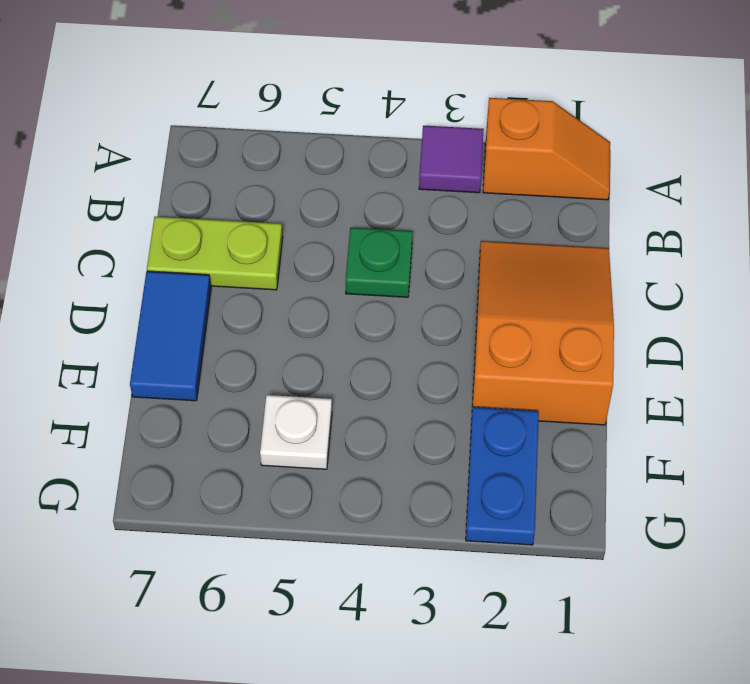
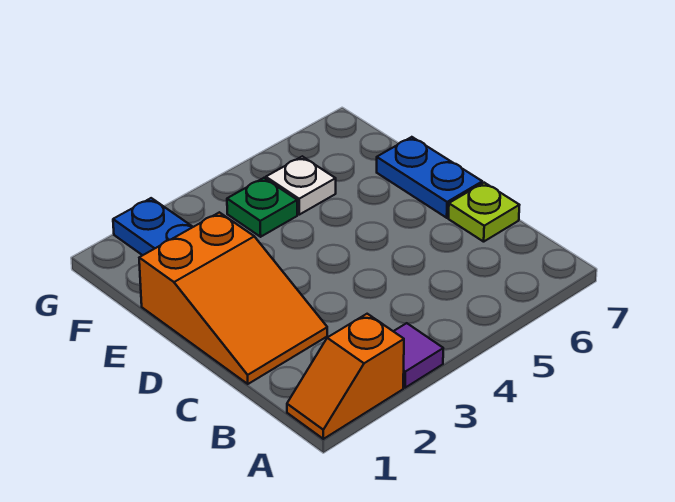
green plate C4 level 1 -> green plate F4 level 1
lime plate C6:C7 level 1 -> lime plate C7 level 1
blue tile D7:E7 level 1 -> blue plate D7:E7 level 1

